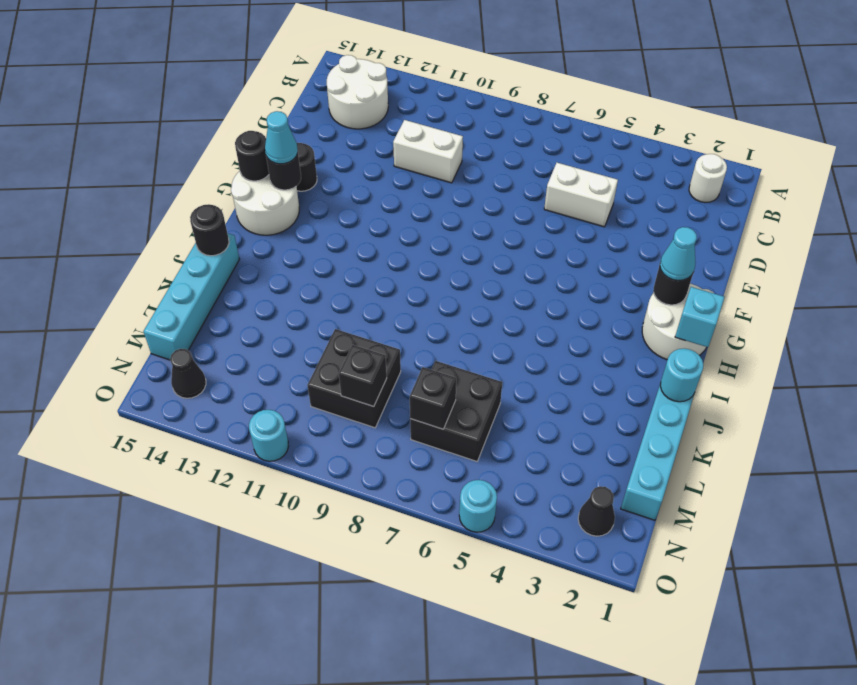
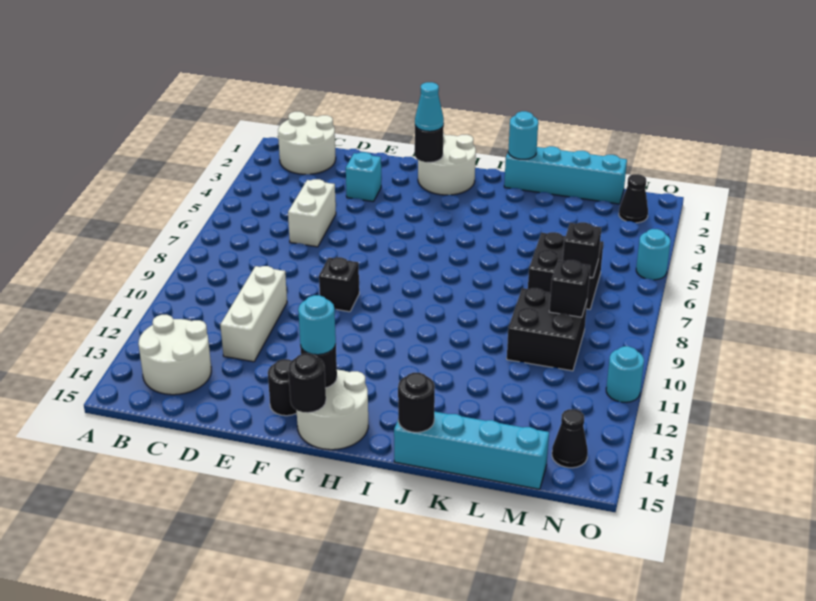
white round brick B2 level 1 -> white round brick B1:C2 level 1
white brick D10:D11 level 1 -> white brick D10:D12 level 1
none -> black brick F9 level 1
cyan cone G14 level 3 -> cyan round brick G14 level 3
cyan brick H1 level 2 -> cyan brick E3 level 1

